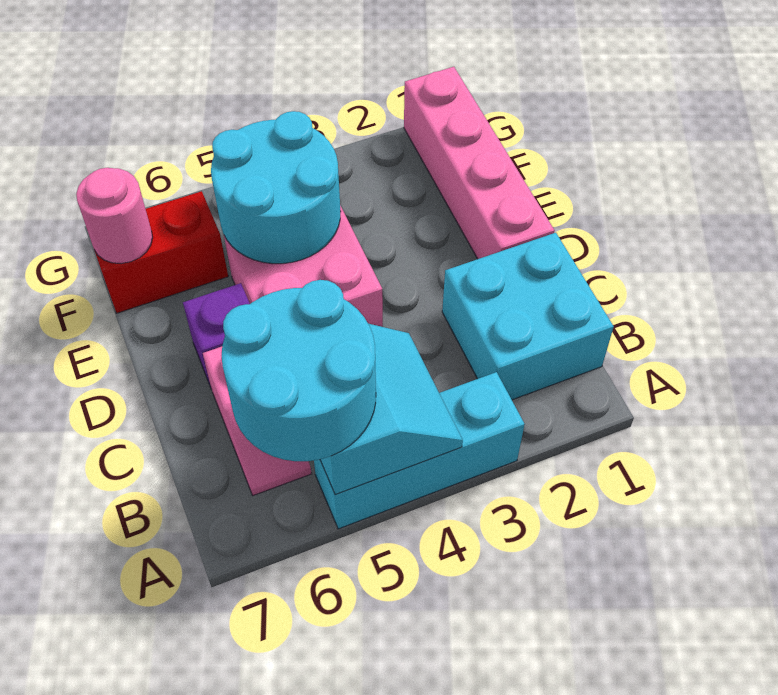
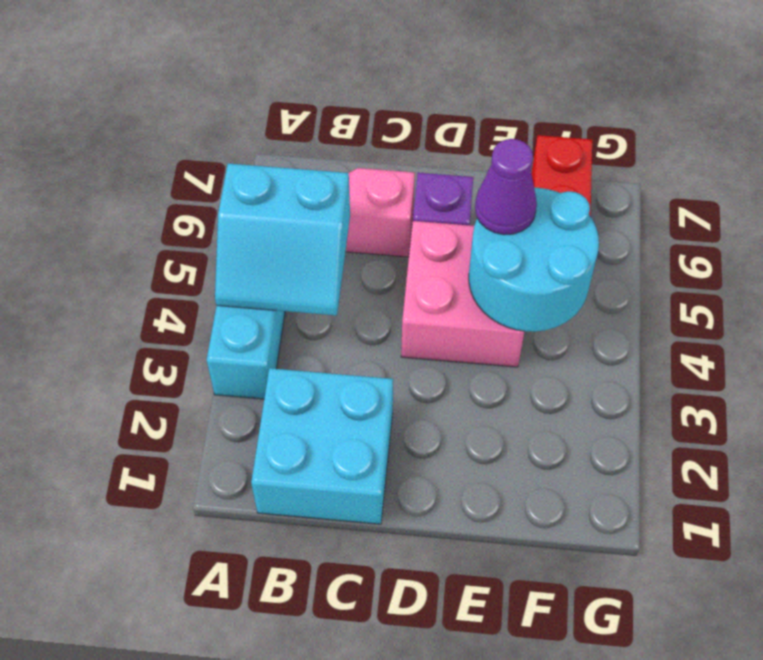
cyan round brick A5:B6 level 3 -> none
pink brick D1:G1 level 1 -> none
none -> purple cone E5 level 3
pink round brick F7 level 2 -> none

